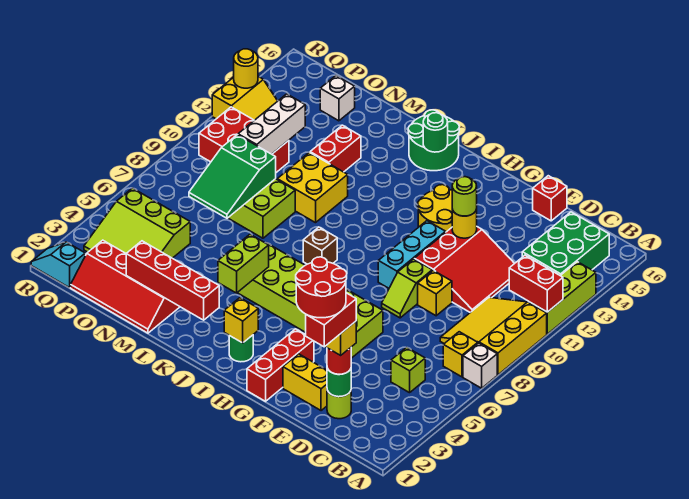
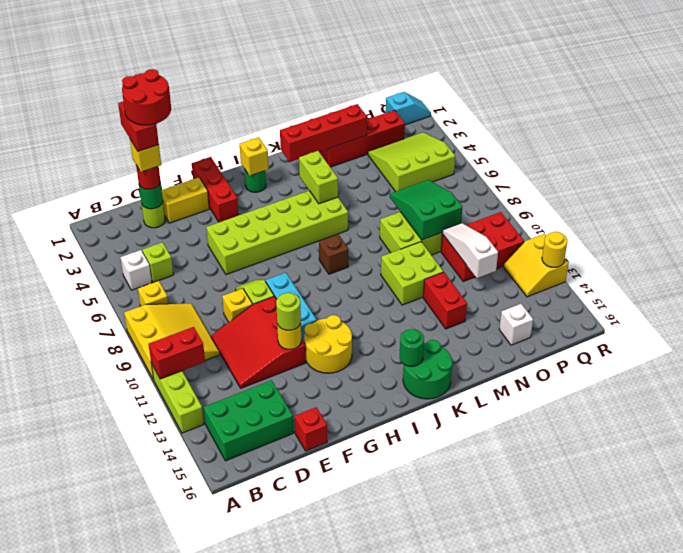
white brick A7 level 1 -> white brick B5 level 1
green brick B13:C15 level 1 -> green brick B14:D15 level 1
yellow brick L10:M11 level 1 -> lime brick L10:M11 level 1
white brick O10:O12 level 2 -> white slope O10:O12 level 2 top 12

